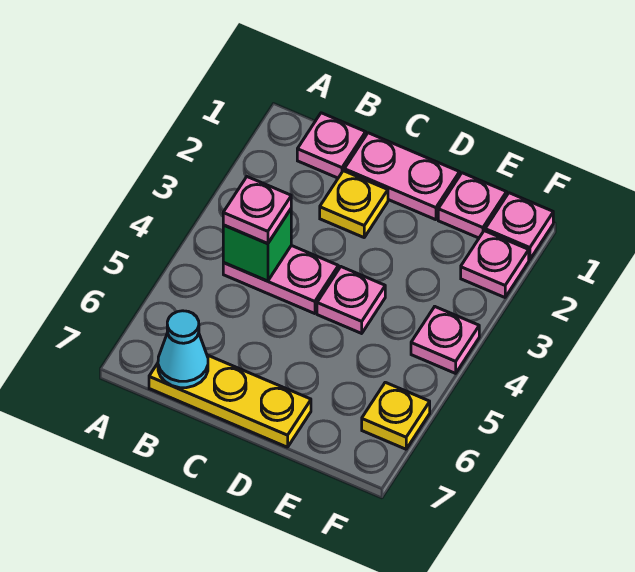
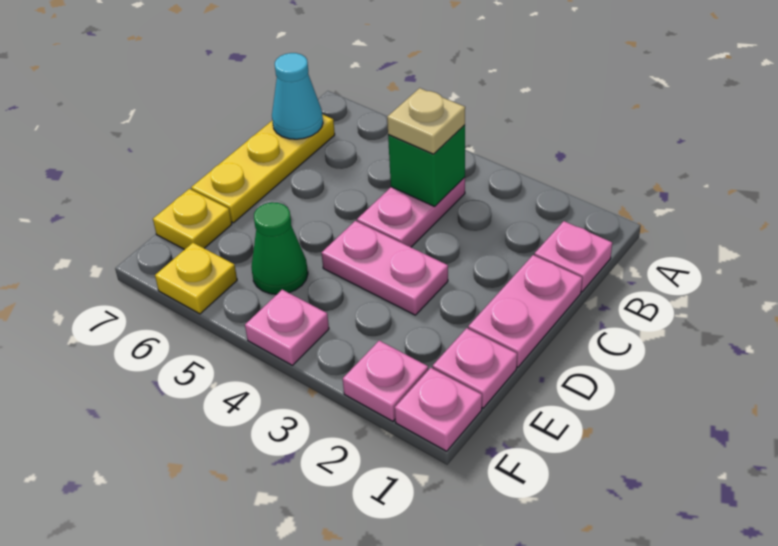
pink plate B4 level 3 -> tan plate B4 level 3
yellow plate C2 level 1 -> yellow plate E7 level 1
pink plate D4 level 1 -> pink plate D3:D4 level 1
none -> green cone E5 level 1

